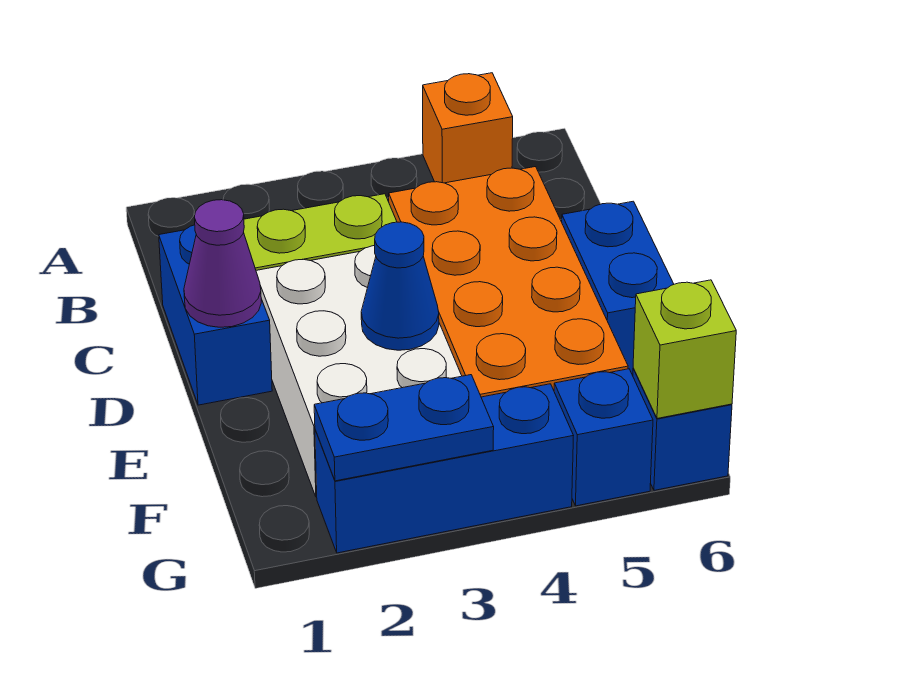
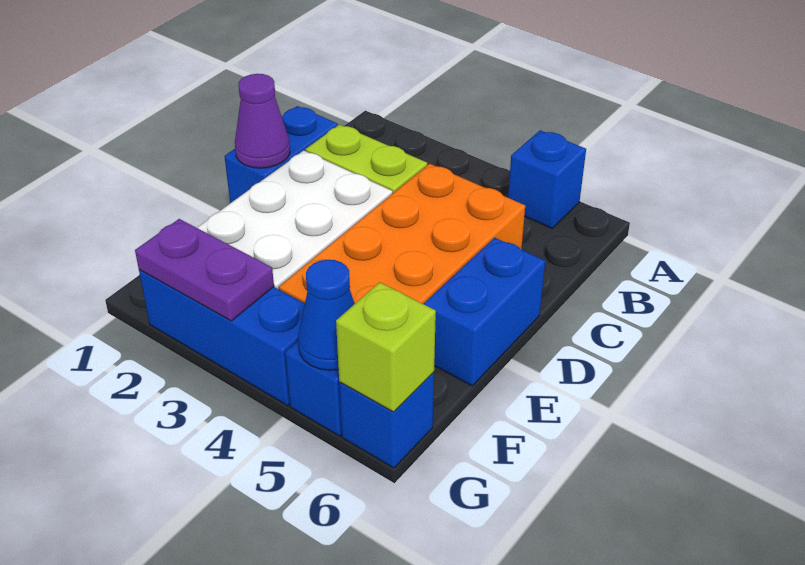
orange brick A5 level 1 -> blue brick A5 level 1
blue cone E3 level 2 -> blue cone G5 level 2
blue plate G2:G3 level 2 -> purple plate G2:G3 level 2

